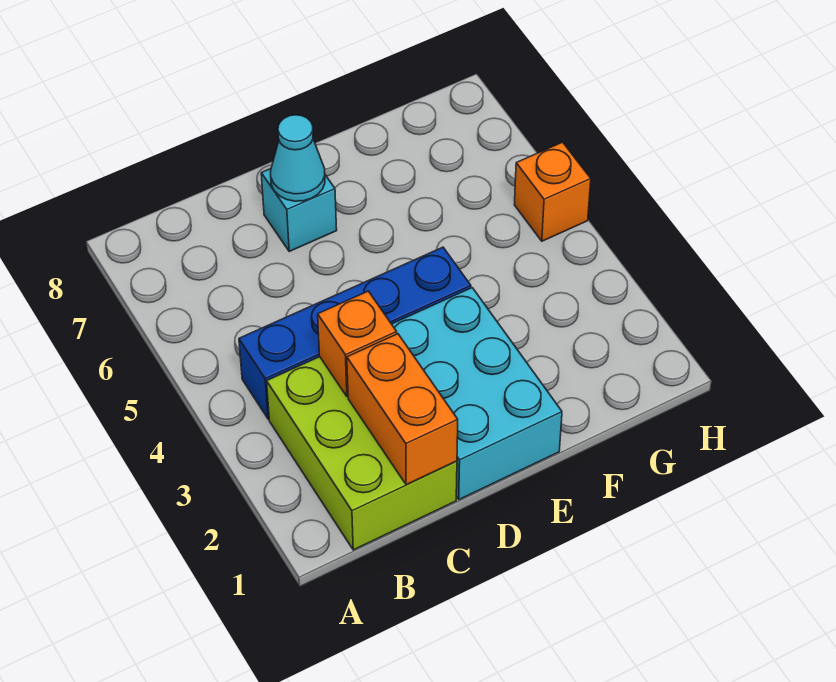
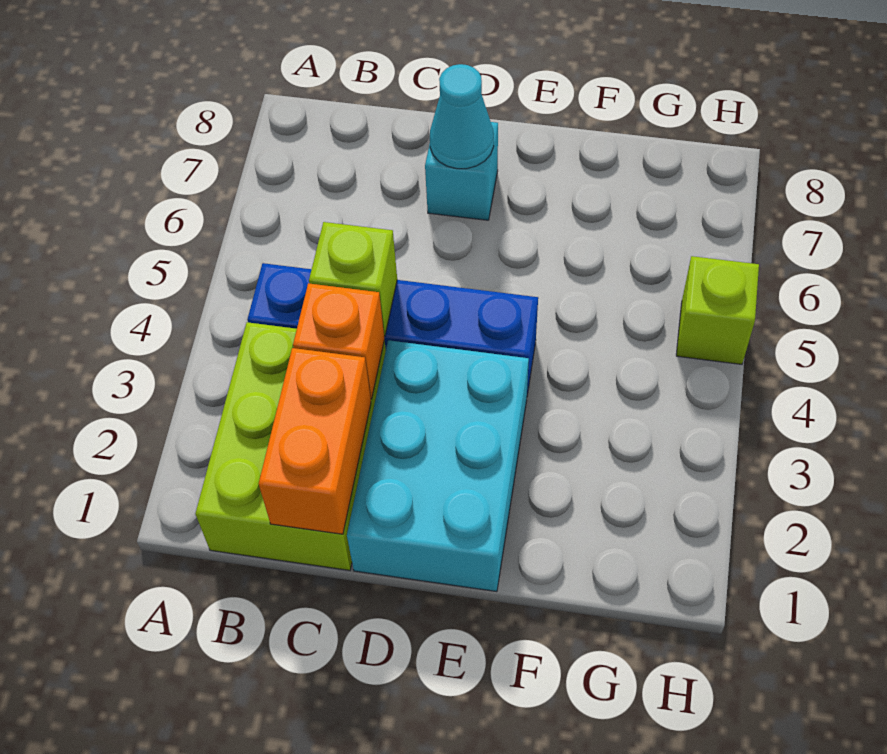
none -> lime brick C4 level 2
orange brick H5 level 1 -> lime brick H5 level 1

